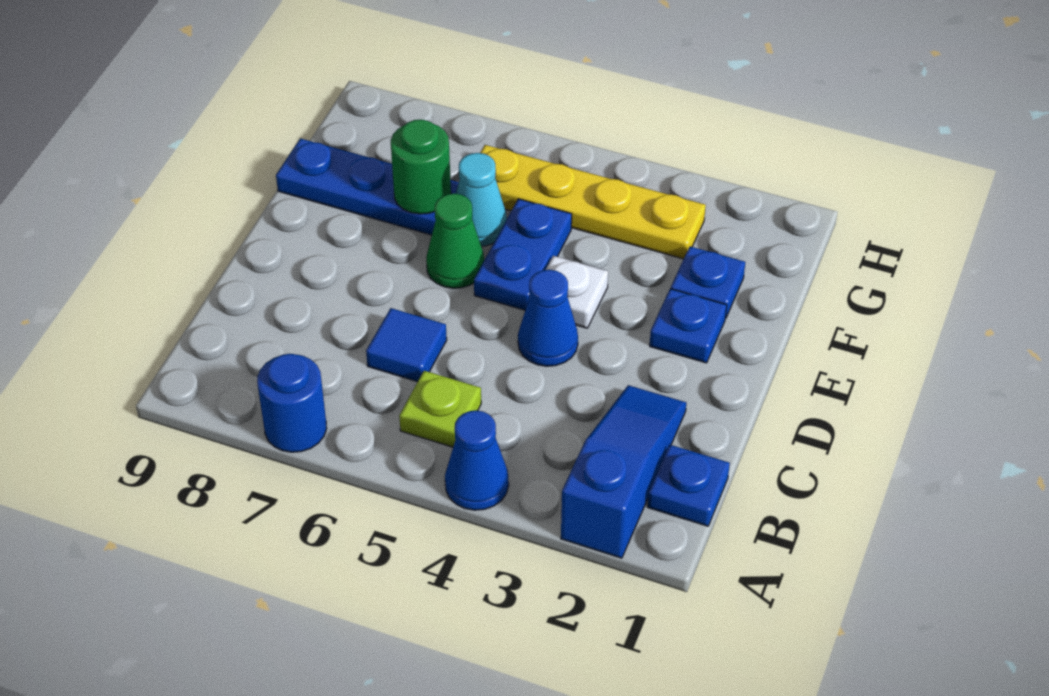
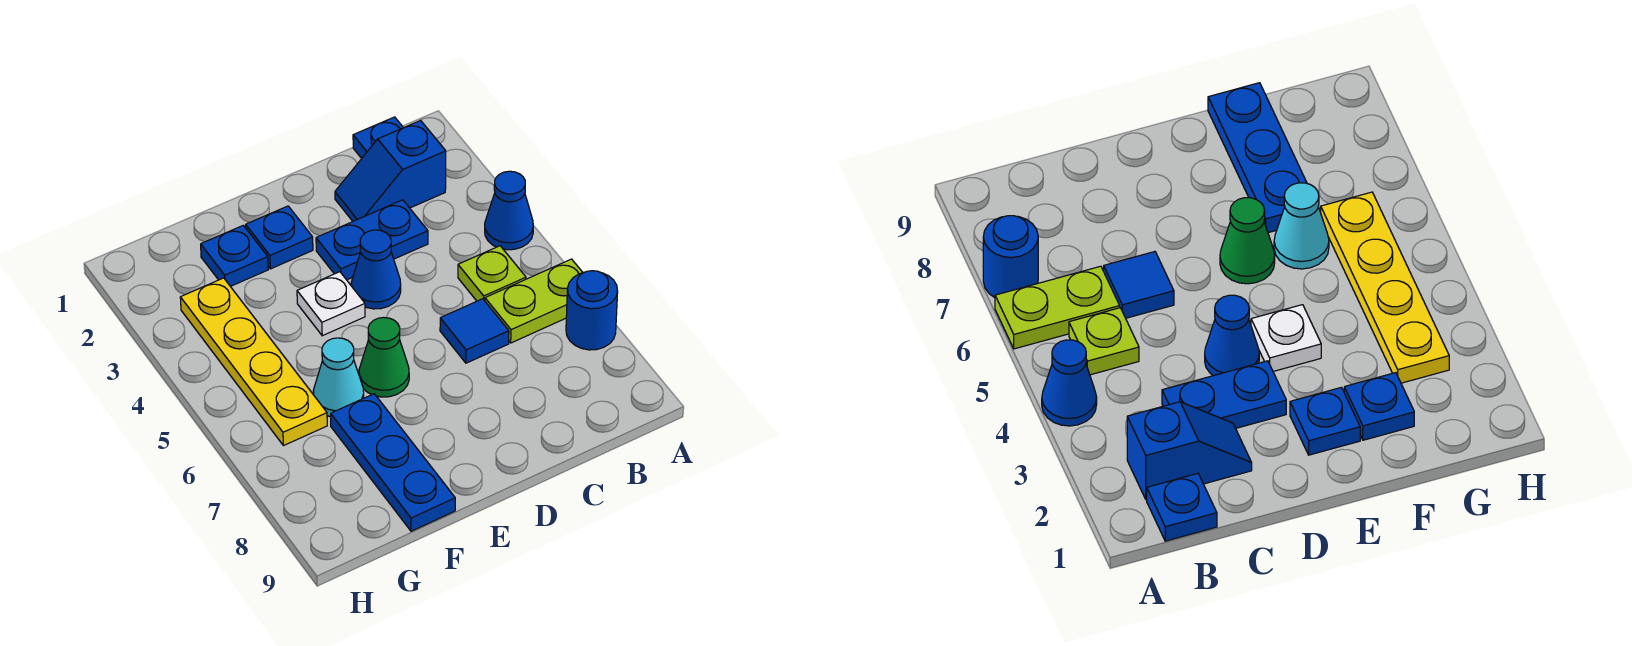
blue slope A2:C2 level 1 top A -> blue slope B2:C2 level 1 top B
none -> lime plate A6:B6 level 1
blue plate E5:F5 level 1 -> blue plate C3:D3 level 1
green round brick F7 level 2 -> none

